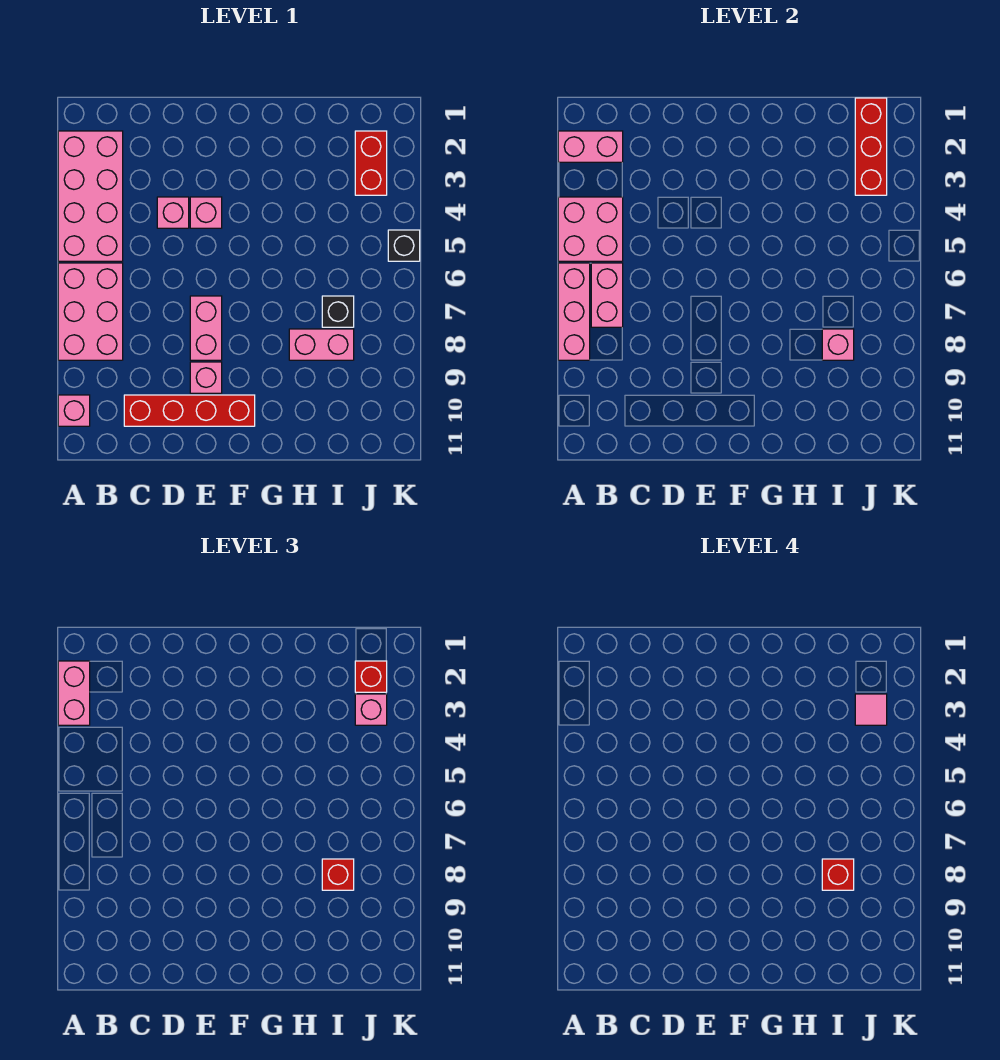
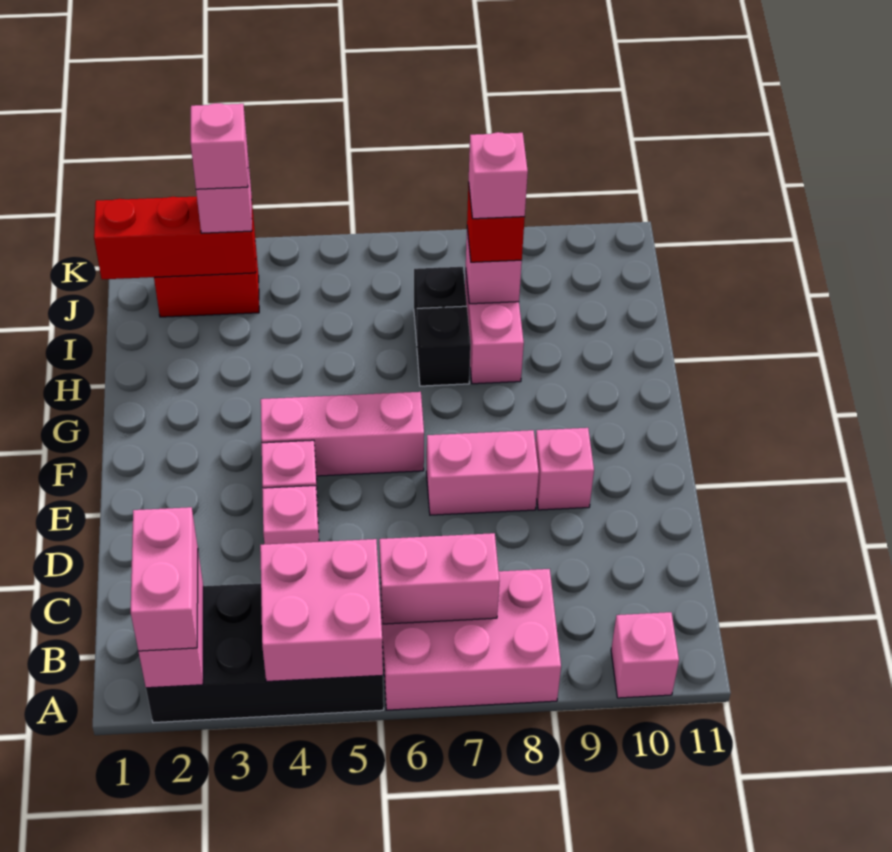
pink brick A2:B5 level 1 -> black brick A2:B5 level 1
pink brick A2:A3 level 3 -> pink brick A2:B2 level 3
pink brick A6:A8 level 2 -> pink brick F4:F6 level 1
red brick C10:F10 level 1 -> none
red brick I8 level 4 -> pink brick I8 level 4
red brick J2 level 3 -> none
pink tile J3 level 4 -> pink brick J3 level 4
black brick K5 level 1 -> black brick H7 level 1

